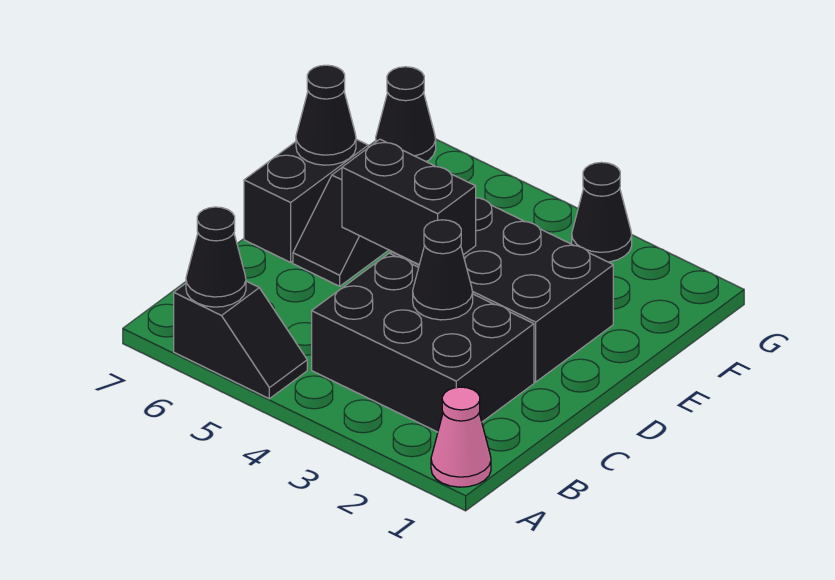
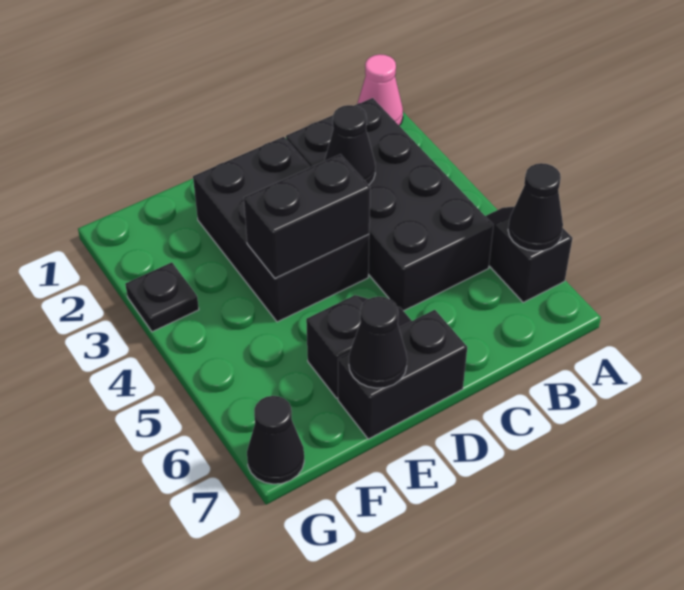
black brick B2:C4 level 1 -> black brick B2:C5 level 1
black brick D4:D5 level 2 -> black brick D4:E4 level 2
black cone G3 level 1 -> black plate G3 level 1

